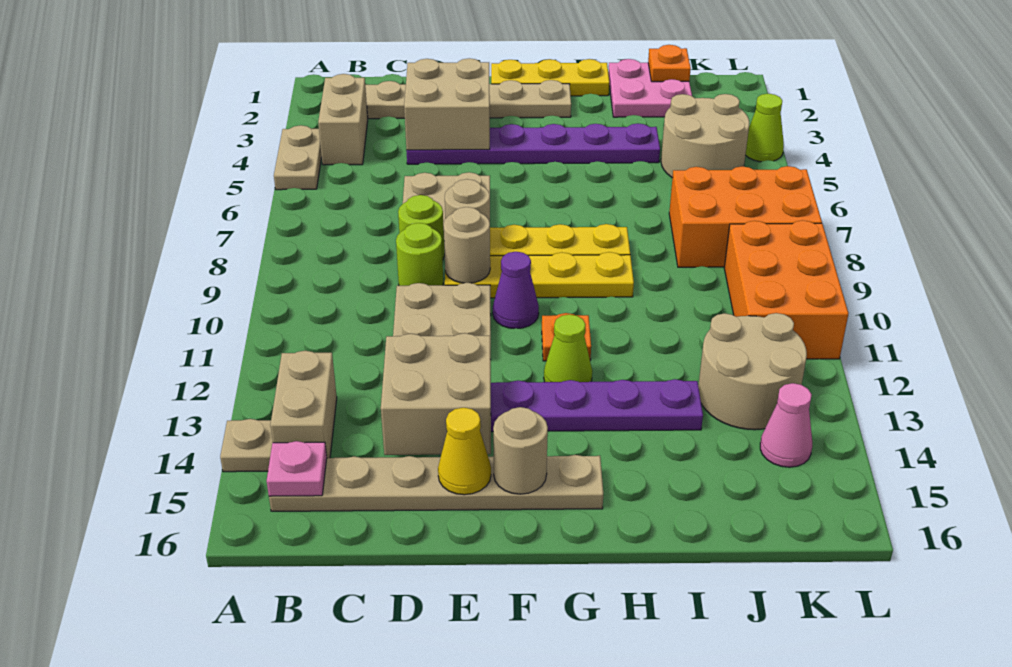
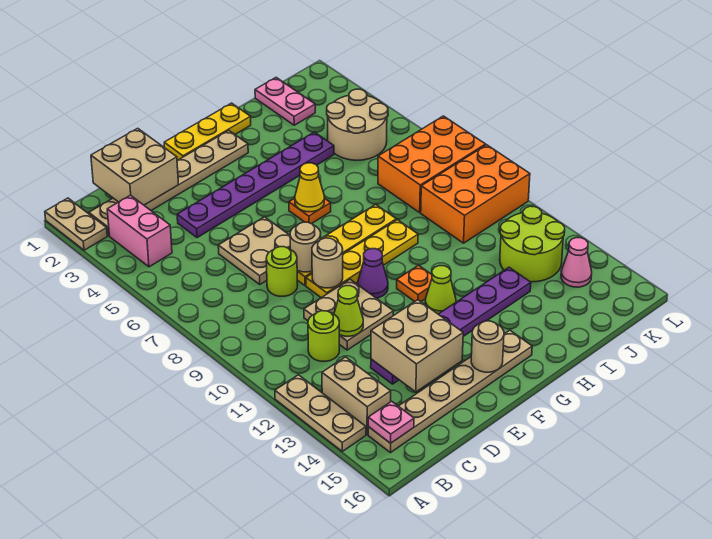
tan plate A4:A5 level 1 -> tan plate A1:A2 level 1
tan plate A14 level 1 -> tan plate A12:A14 level 1
tan brick B3:B4 level 1 -> pink brick B3:B4 level 1
tan brick D3:E4 level 2 -> tan brick C1:D2 level 2
lime round brick D9 level 1 -> lime round brick C11 level 1
yellow cone E15 level 2 -> yellow cone G6 level 2
pink plate I1:J2 level 1 -> pink plate J1:J2 level 1
orange plate J1 level 2 -> orange plate G6 level 1
tan round brick J12:K13 level 1 -> lime round brick J12:K13 level 1
orange brick K9:L11 level 1 -> orange brick J9:L10 level 1
lime cone L4 level 1 -> lime cone D11 level 2

